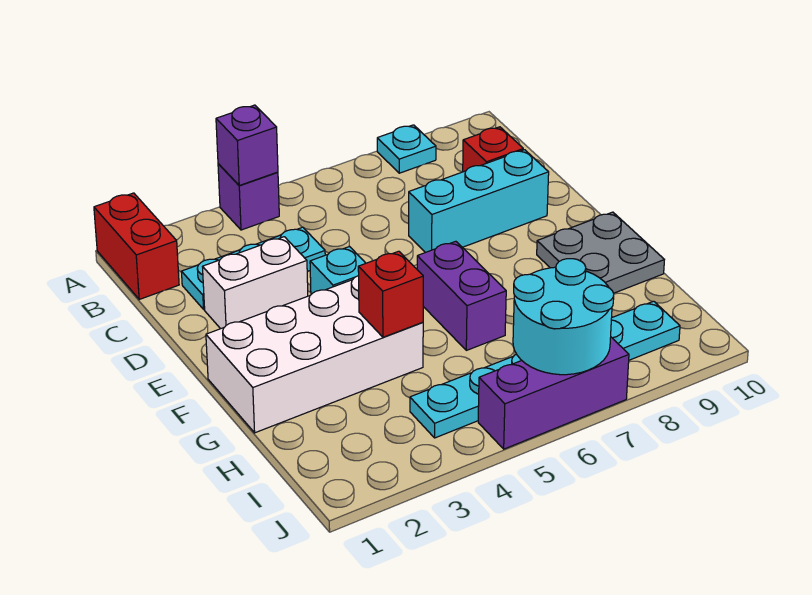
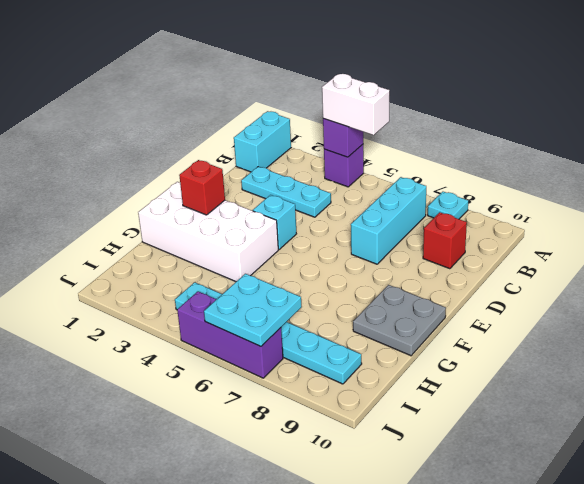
red brick A1:B1 level 1 -> cyan brick A1:B1 level 1
white brick D2:D3 level 1 -> white brick A4:A5 level 3
cyan brick D7:D9 level 1 -> cyan brick B7:D7 level 1
purple brick F6:G6 level 1 -> none
red brick G4 level 2 -> red brick F2 level 2
cyan round brick I6:J7 level 2 -> cyan plate I6:J7 level 2

